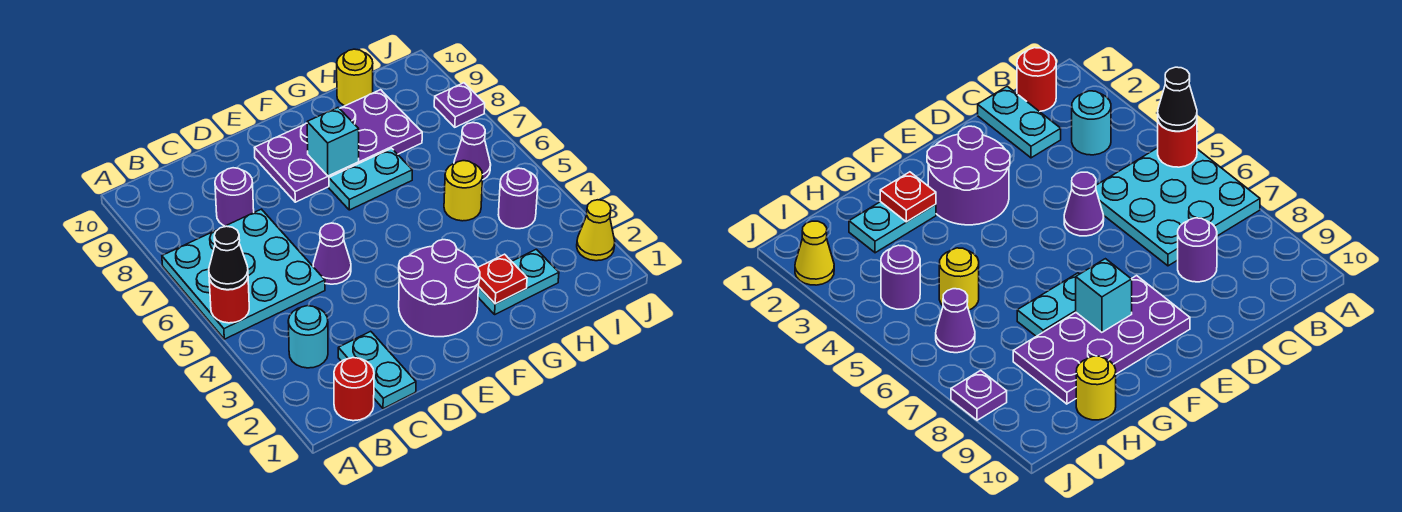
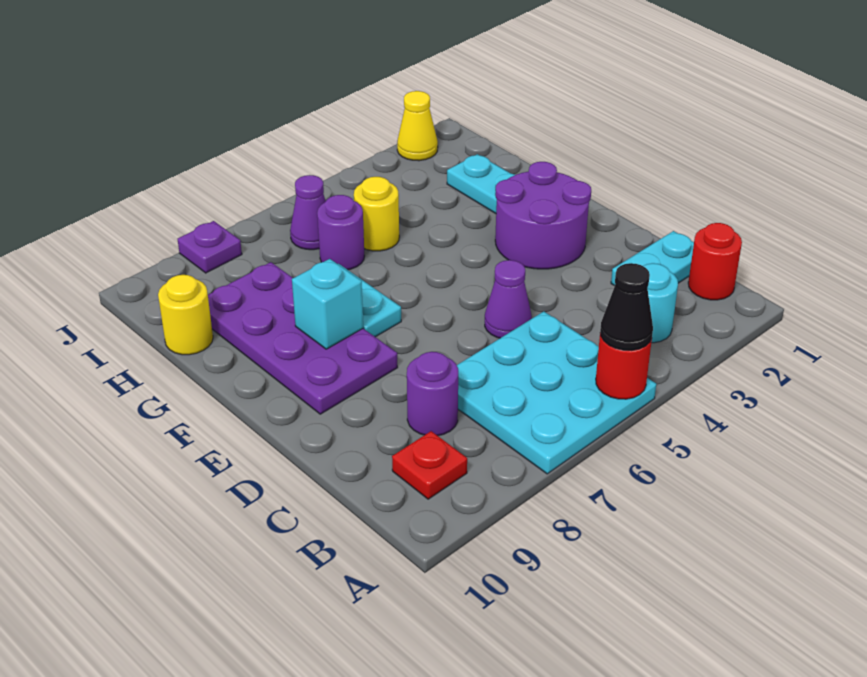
red plate G2 level 2 -> red plate B9 level 1
purple round brick I4 level 1 -> purple round brick H6 level 1

